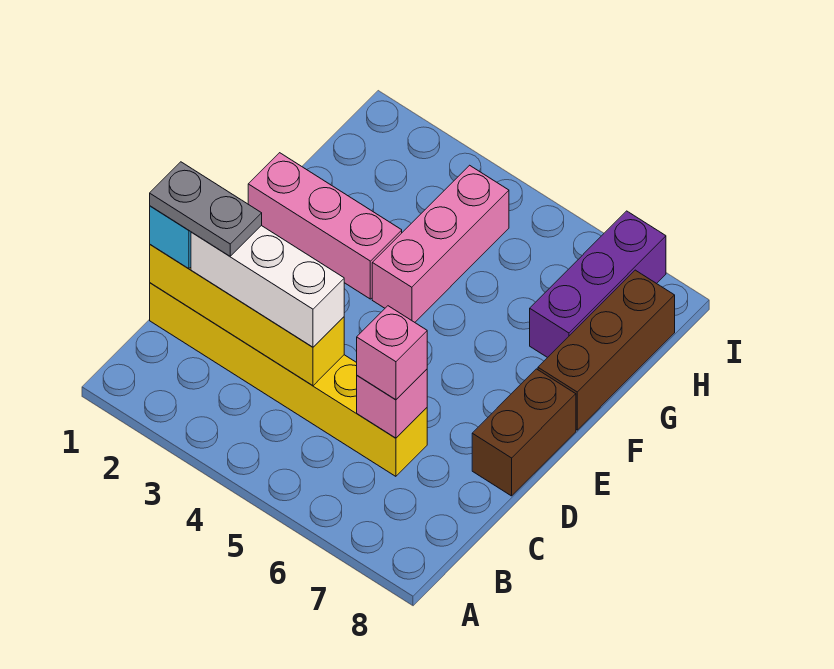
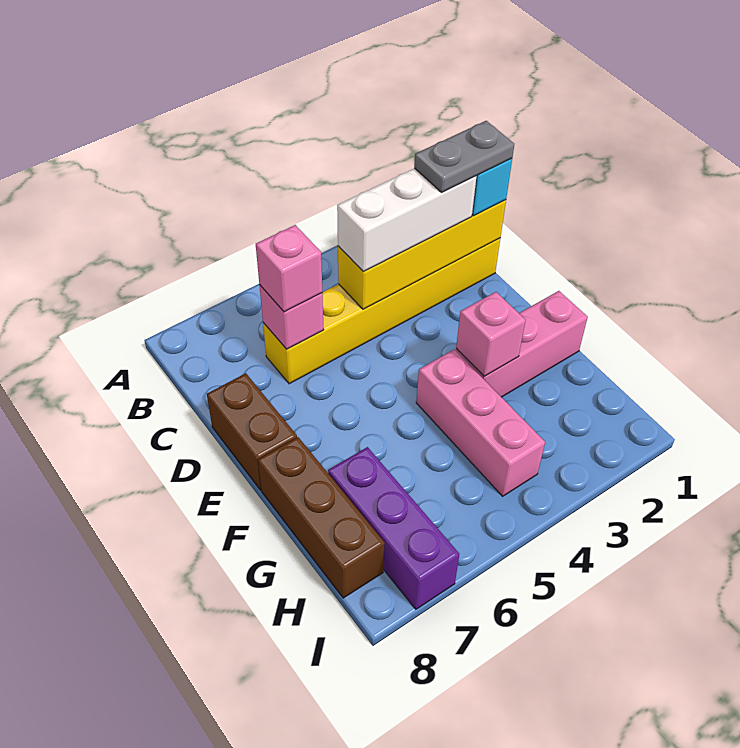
none -> pink brick F3 level 2

